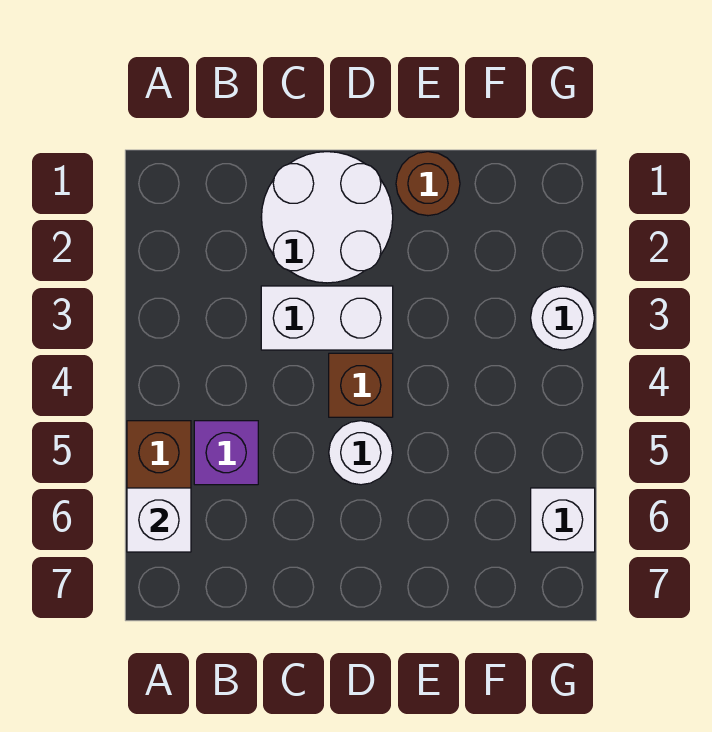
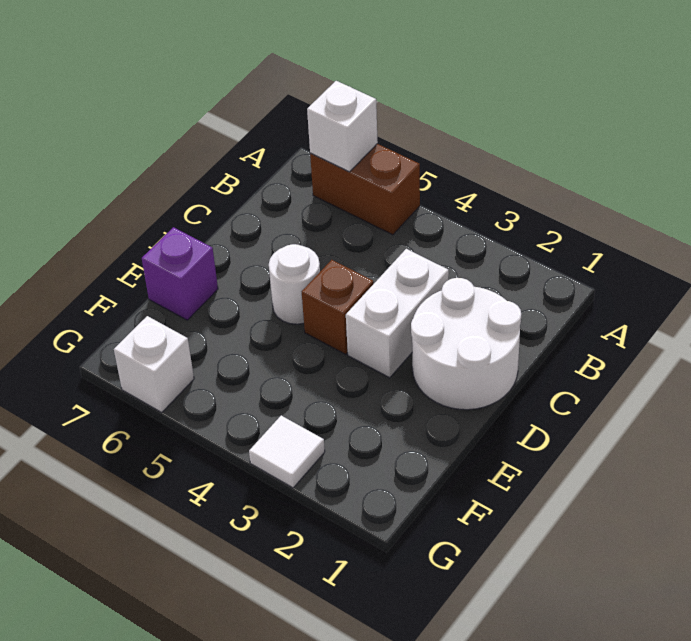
purple brick B5 level 1 -> purple brick E7 level 1
brown round brick E1 level 1 -> none
white round brick G3 level 1 -> white tile G3 level 1

